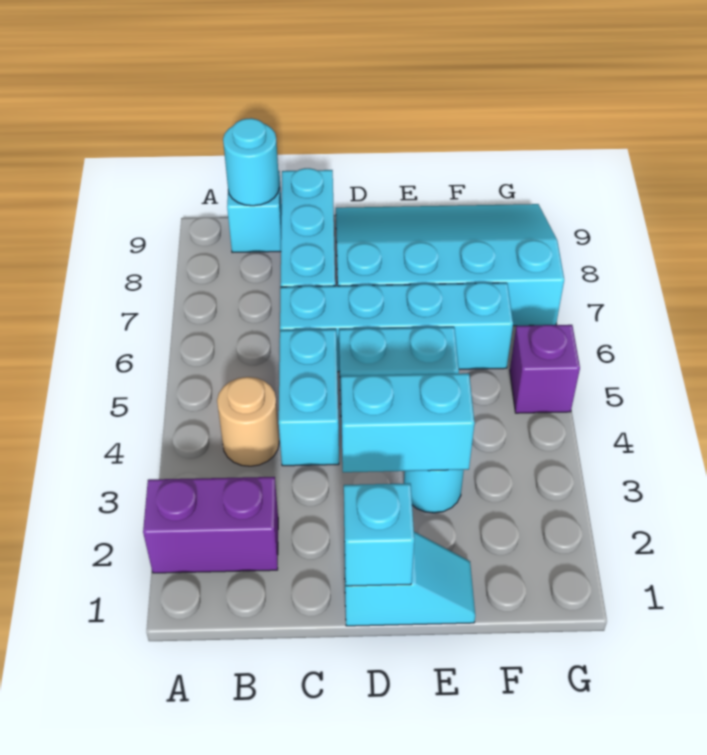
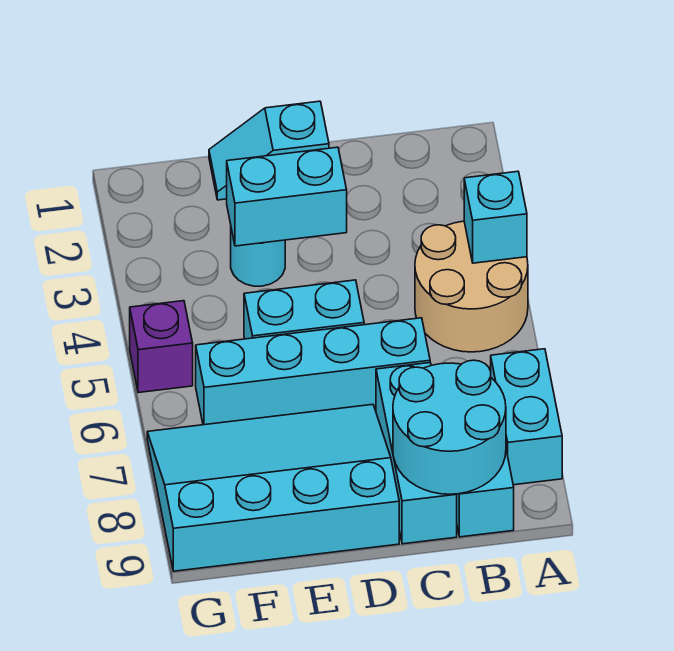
purple brick A2:B2 level 1 -> none
tan round brick B4 level 1 -> tan round brick A4:B5 level 1
cyan round brick B9 level 2 -> cyan round brick B8:C9 level 2
cyan brick C4:C5 level 1 -> cyan brick A7:A8 level 1
cyan brick D1 level 2 -> cyan brick A4 level 2
cyan slope D7:G9 level 1 top 7 -> cyan slope D7:G9 level 1 top 9

